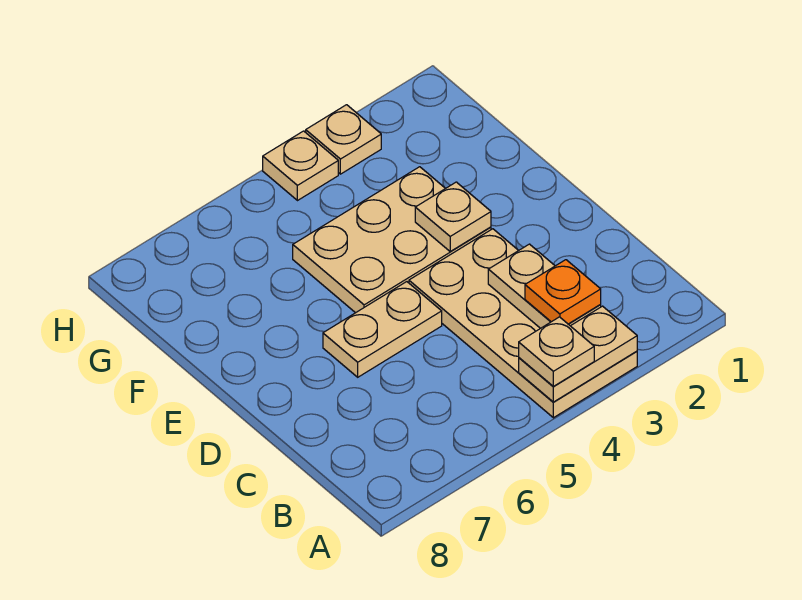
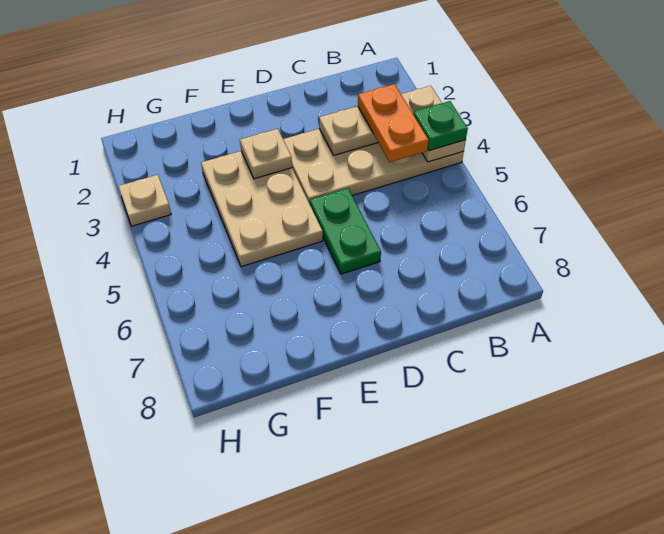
tan plate A4 level 3 -> green plate A4 level 3
orange plate B3 level 3 -> orange plate B3:B4 level 3
tan plate D5:D6 level 1 -> green plate D5:D6 level 1
tan plate H4 level 1 -> none

